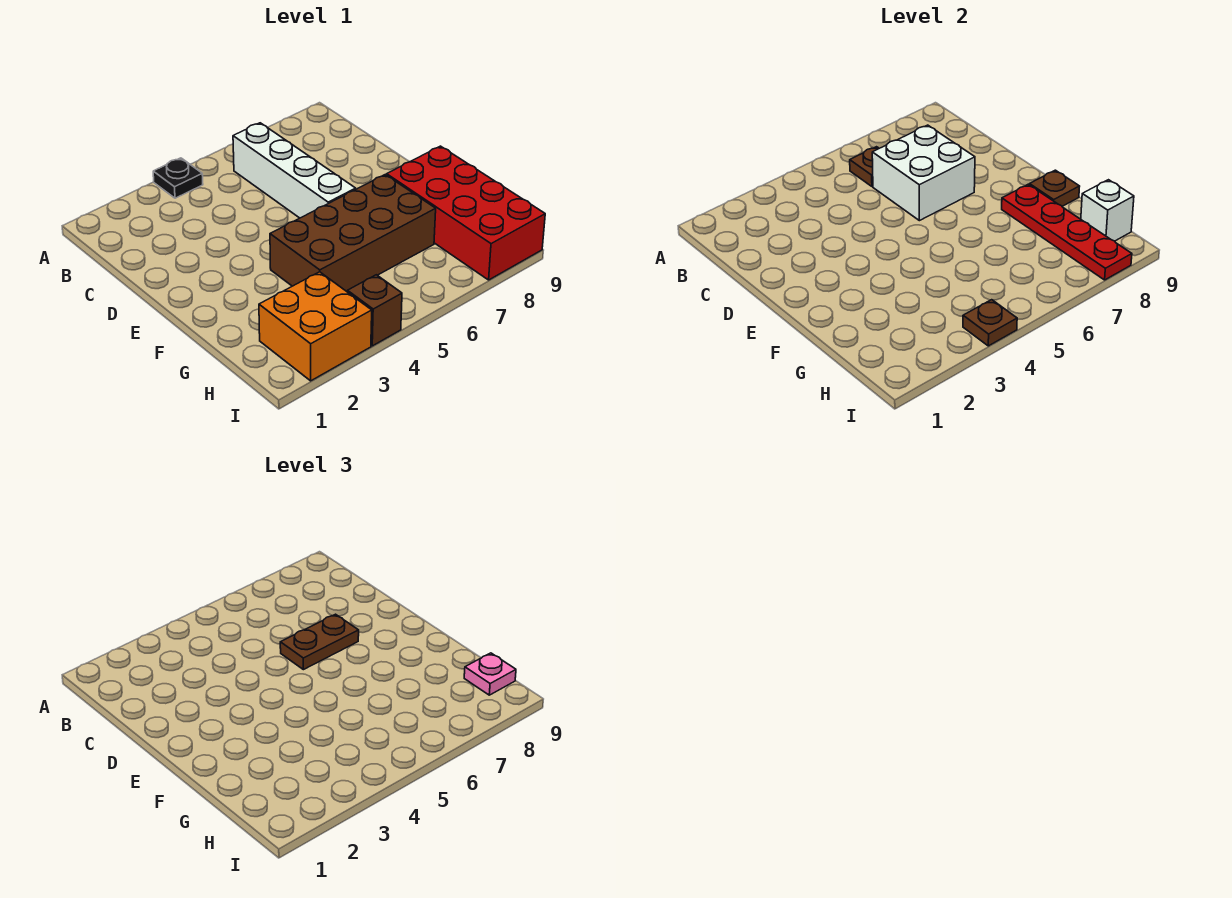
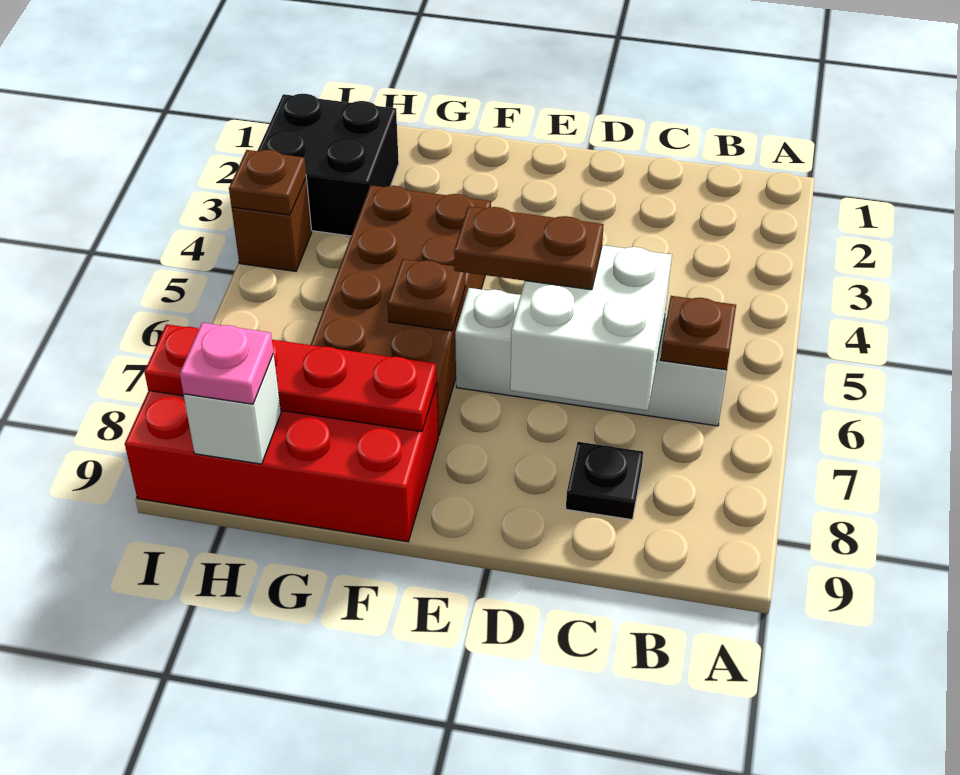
black plate A4 level 1 -> black plate C8 level 1
brown plate D6:D7 level 3 -> brown plate D6:E6 level 3
brown plate F9 level 2 -> brown plate F6 level 2
orange brick H2:I3 level 1 -> black brick H2:I3 level 1

